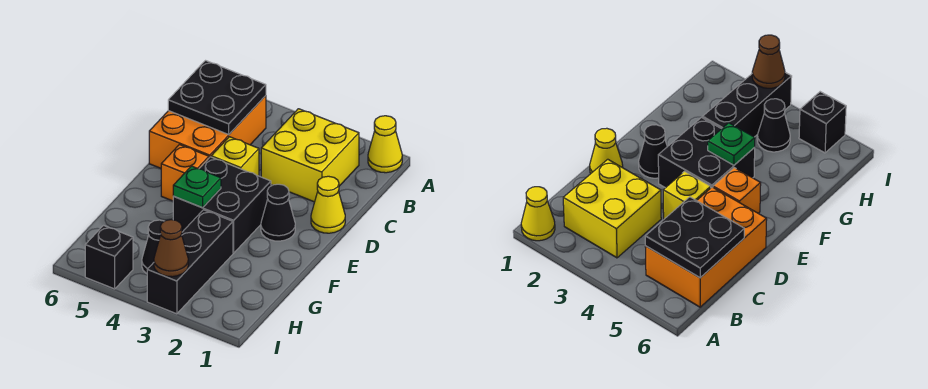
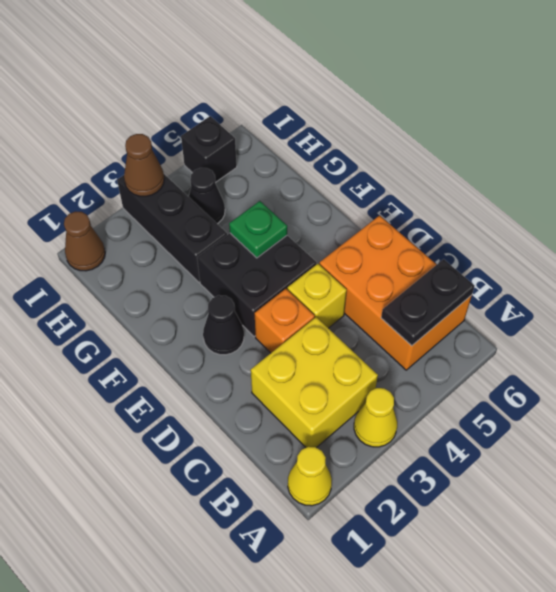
black plate B5:C6 level 2 -> black plate B5:B6 level 2
yellow cone D1 level 1 -> yellow cone A3 level 1
orange brick E5 level 1 -> orange brick D3 level 1
none -> brown cone I1 level 1

